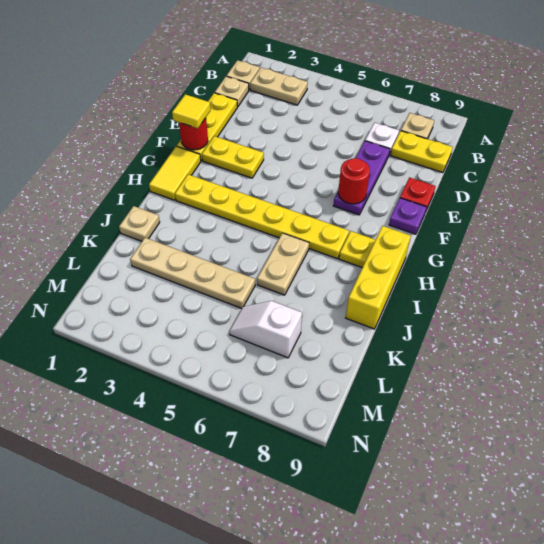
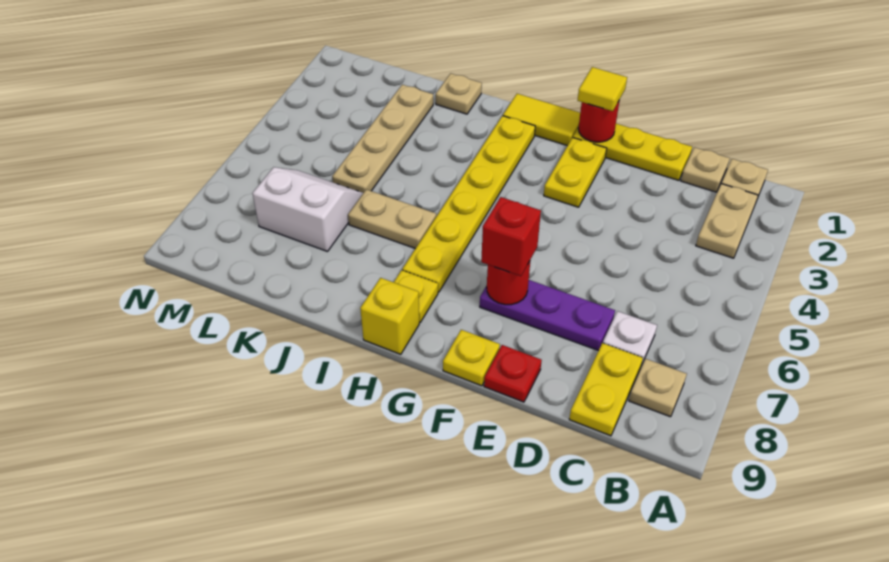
none -> red brick F7 level 3
purple plate F9 level 1 -> yellow plate F9 level 1
yellow brick H9:J9 level 1 -> yellow brick H9 level 1
white slope L6:L7 level 1 top 7 -> white slope K6:L7 level 1 top 7

